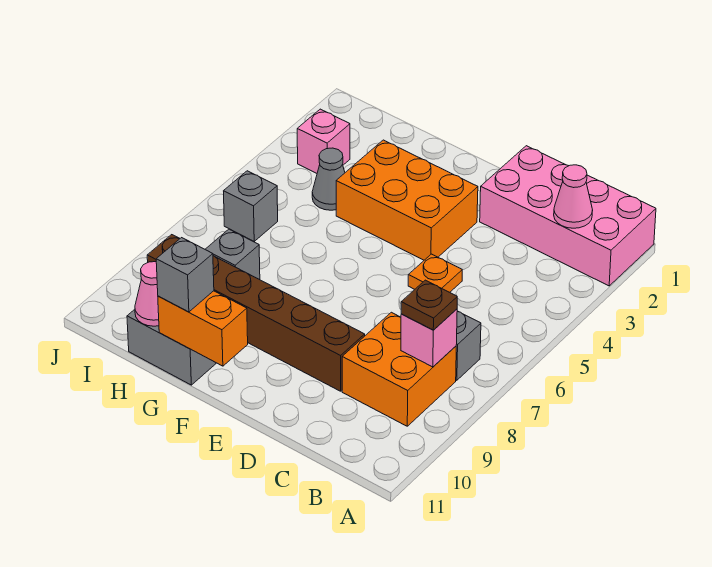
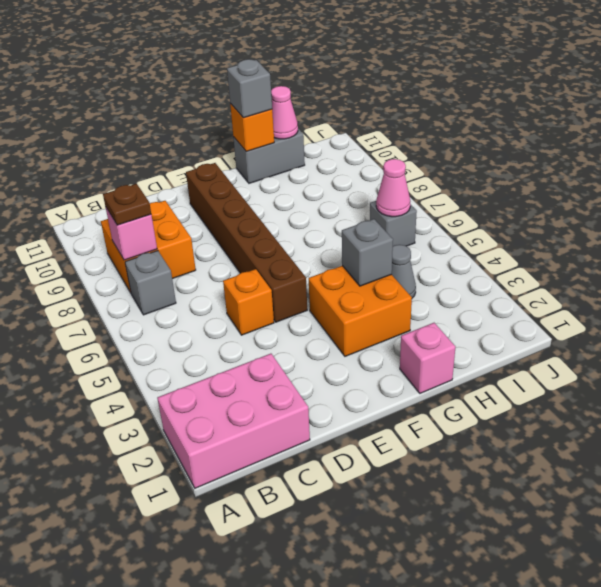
pink brick A1:D2 level 1 -> pink brick A1:C2 level 1
pink cone B2 level 2 -> pink cone I6 level 2
orange plate D5 level 1 -> orange brick D5 level 1
brown brick D9:I9 level 1 -> brown brick E5:E10 level 1
orange brick E3:G4 level 1 -> orange brick F3:G4 level 1
orange brick F11:G11 level 2 -> orange brick G11 level 2
grey brick H8 level 1 -> grey brick G4 level 2
pink brick I3 level 1 -> pink brick G1 level 1

